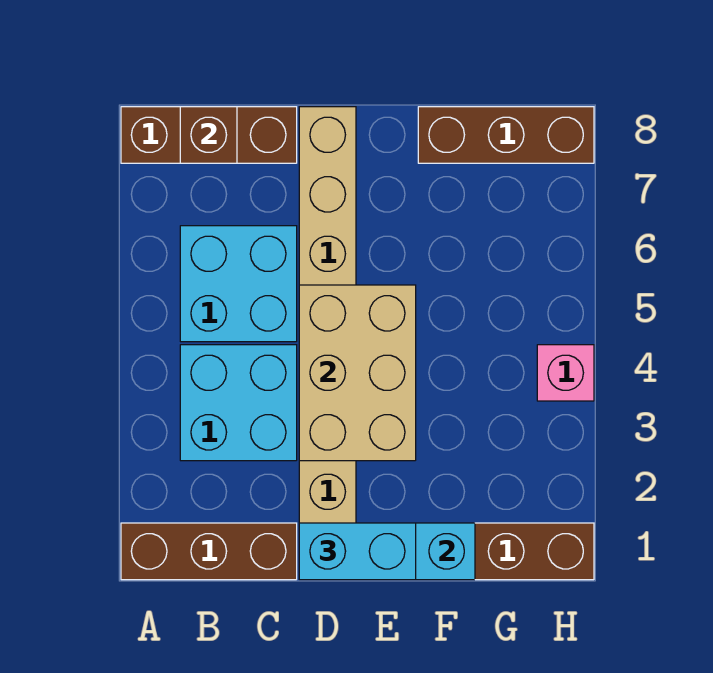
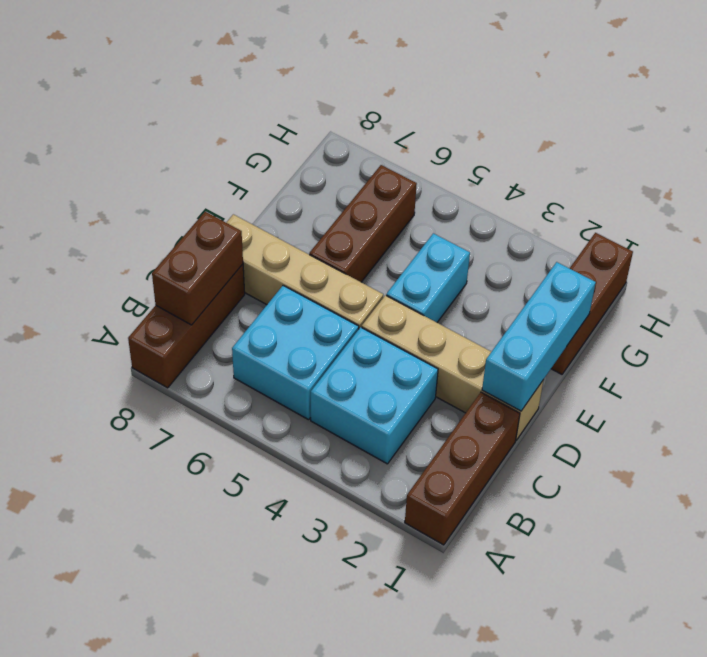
brown brick B8 level 2 -> brown brick B8:C8 level 2
cyan brick D1:E1 level 3 -> cyan brick E4:F4 level 1
tan brick D3:E5 level 2 -> none
brown brick F8:H8 level 1 -> brown brick E6:G6 level 1
pink brick H4 level 1 -> none

